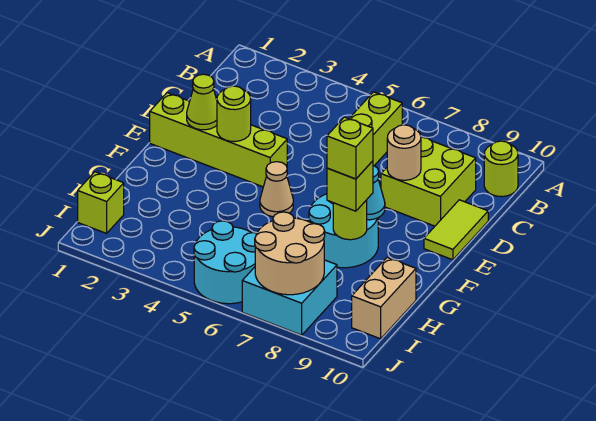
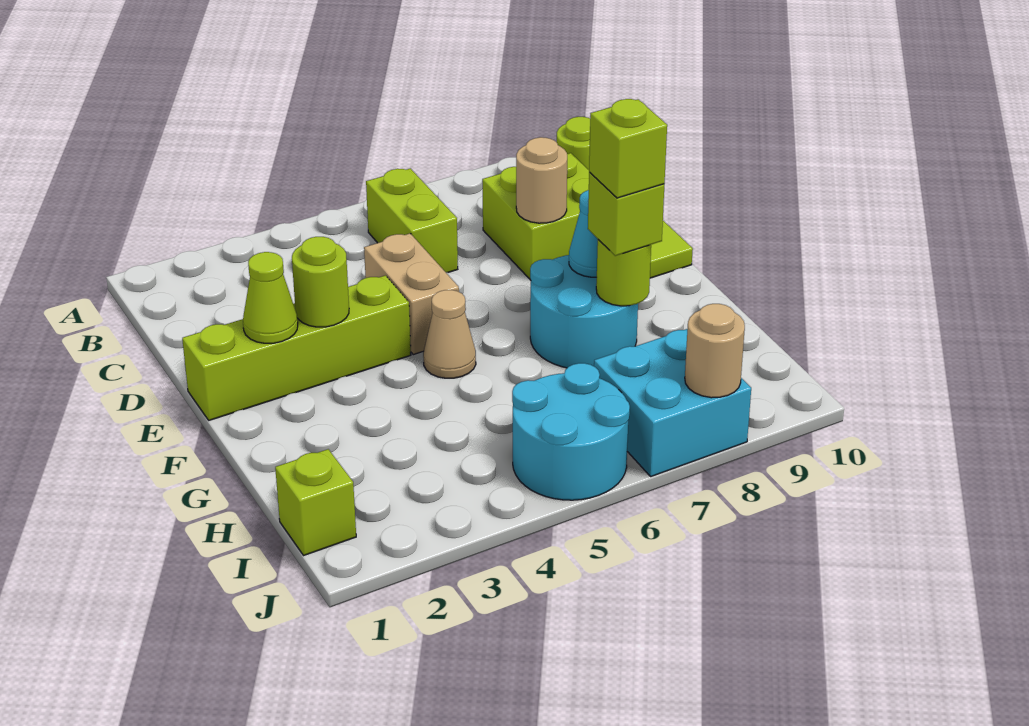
tan brick H10:I10 level 1 -> tan brick D5:E5 level 1
tan round brick I7:J8 level 2 -> tan round brick J8 level 2

